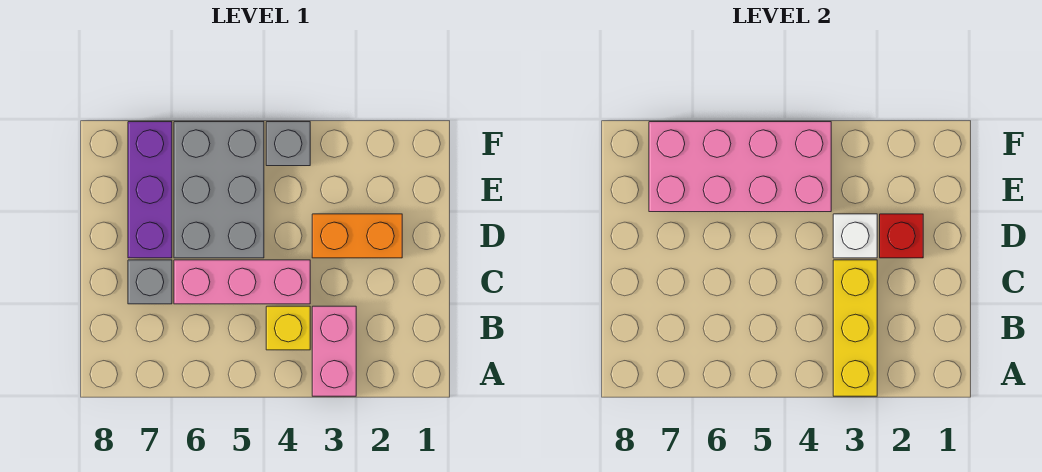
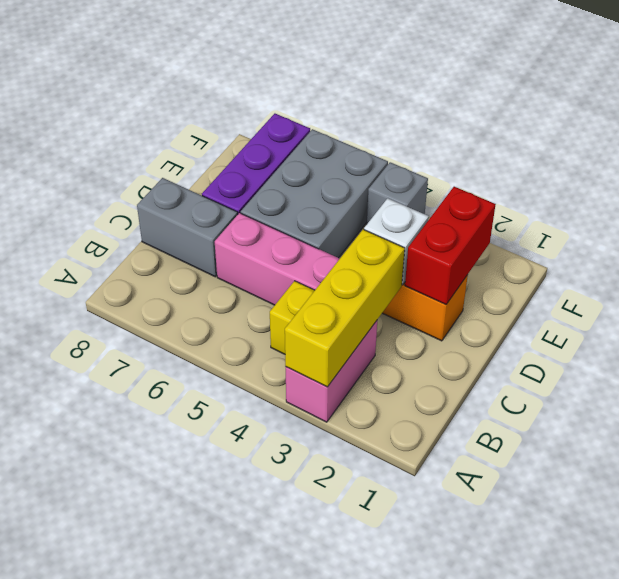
grey brick C7 level 1 -> grey brick C7:C8 level 1
red brick D2 level 2 -> red brick D2:E2 level 2
pink brick E4:F7 level 2 -> none

